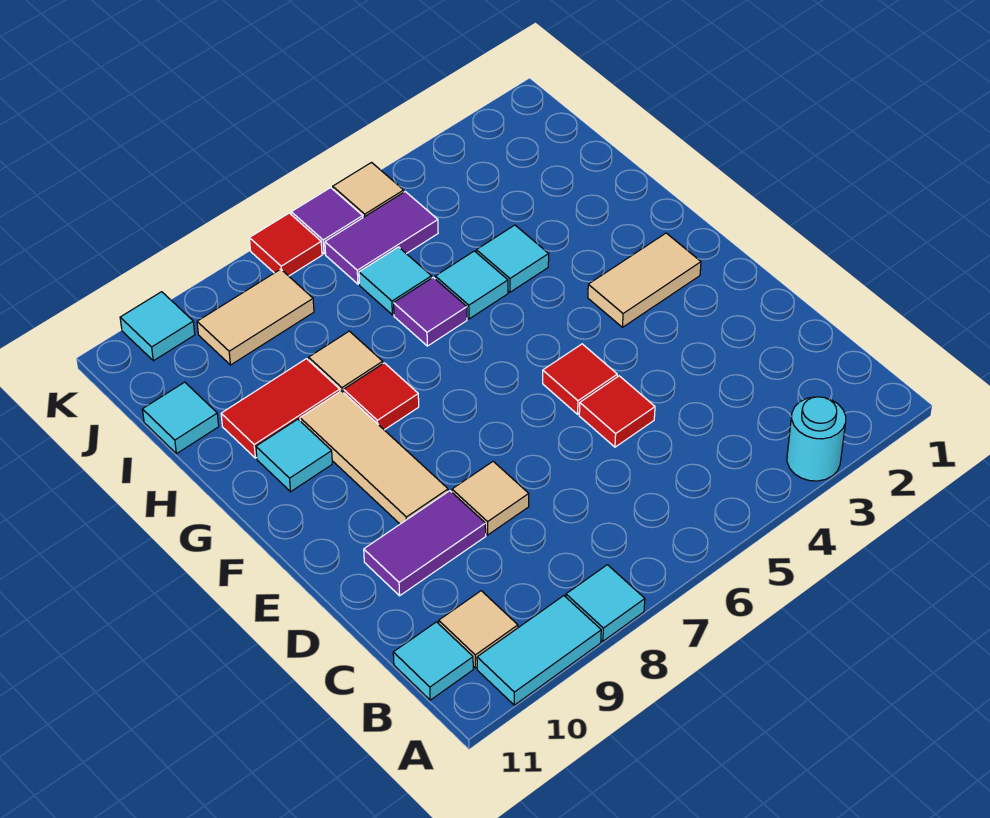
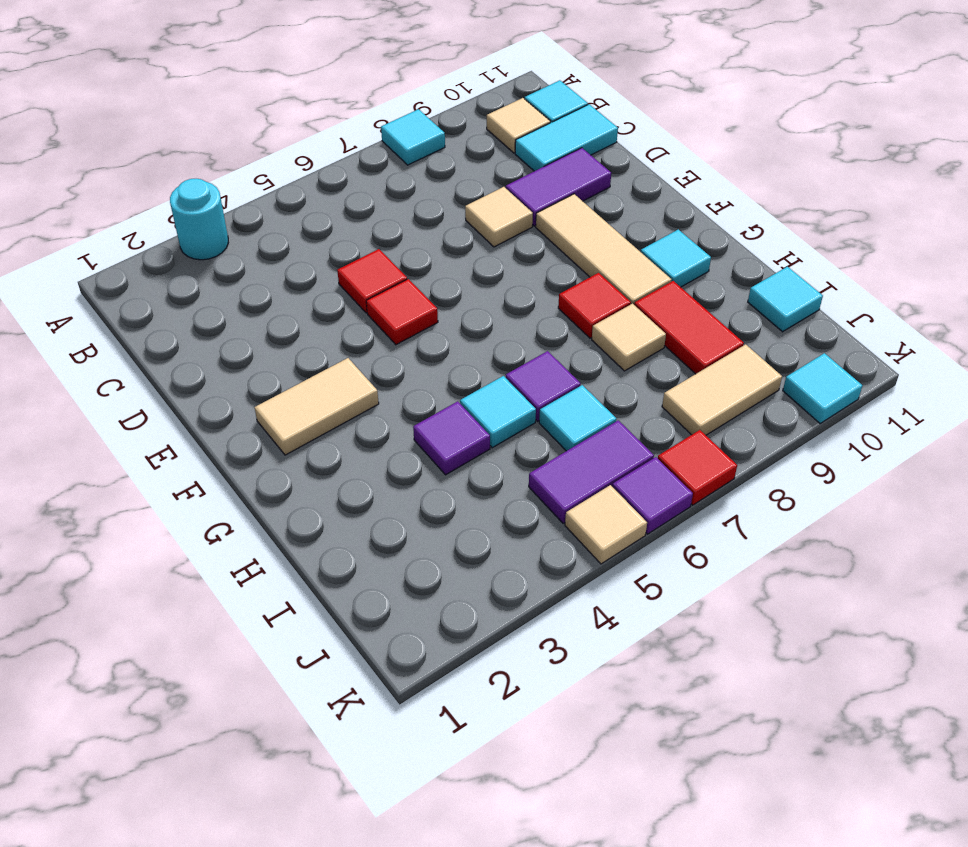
cyan tile A9:A10 level 1 -> cyan tile C10:C11 level 1
cyan tile H4 level 1 -> purple tile H4 level 1
red tile H9:H10 level 1 -> red tile H9:I9 level 1

